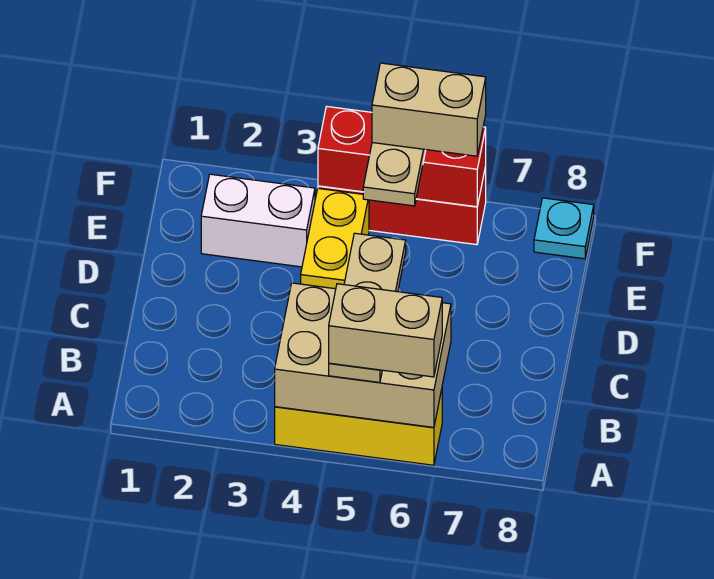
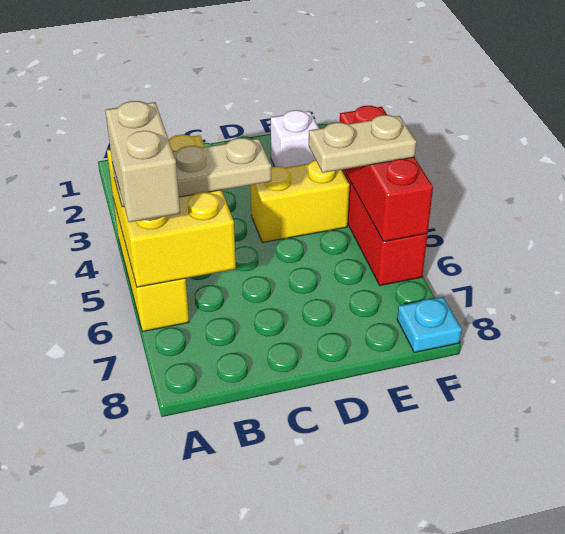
tan brick A4:B6 level 2 -> yellow brick A4:B6 level 2
white brick E2:E3 level 1 -> white brick E2 level 1
tan brick F5:F6 level 4 -> none

